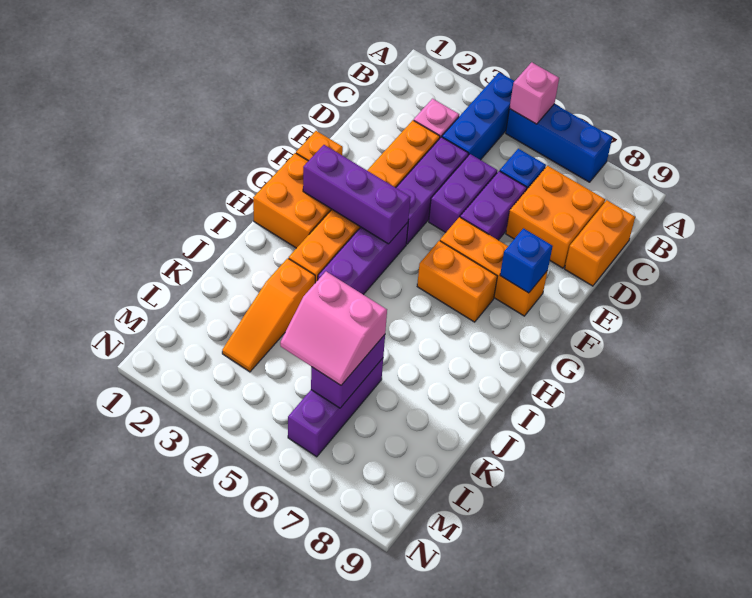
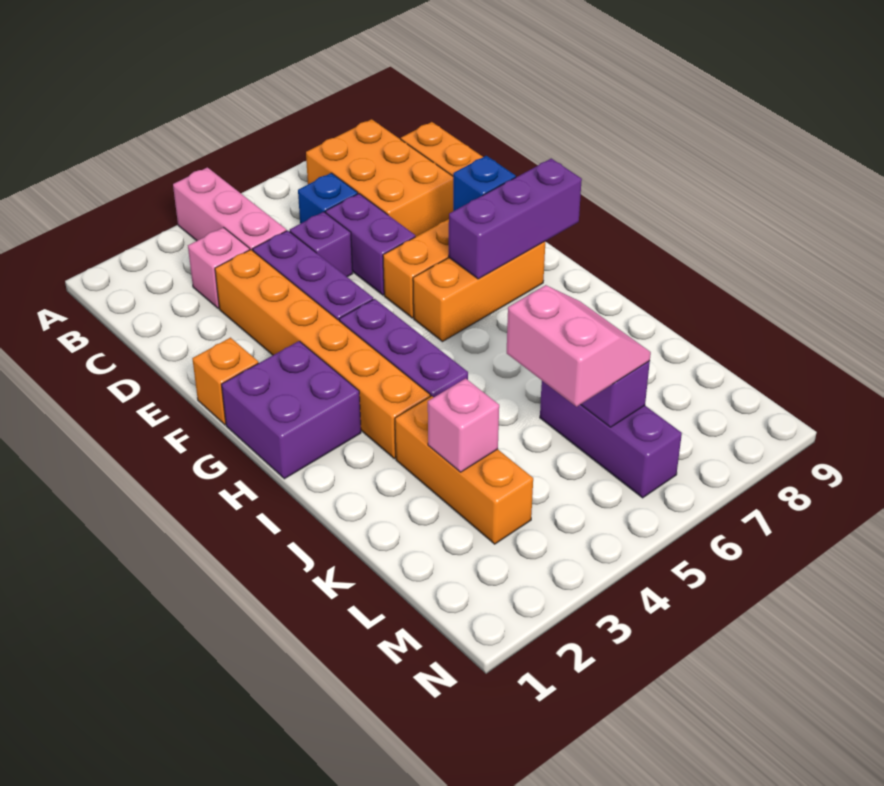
blue brick A4:C4 level 1 -> pink brick A4:C4 level 1
blue brick A5:A7 level 1 -> none
pink brick A5 level 2 -> pink brick K3 level 2
orange brick C7:D8 level 1 -> orange brick B7:D8 level 1
purple brick D5:E5 level 1 -> purple brick D5 level 1
orange brick G1:H2 level 1 -> purple brick G1:H2 level 1
purple brick G2:G4 level 2 -> purple brick G7:G9 level 2
orange brick G6:G7 level 1 -> orange brick G6:G8 level 1
orange slope J3:L3 level 1 top J -> orange brick J3:L3 level 1
pink slope K5:L6 level 3 top K -> pink slope K5:L6 level 3 top 5

